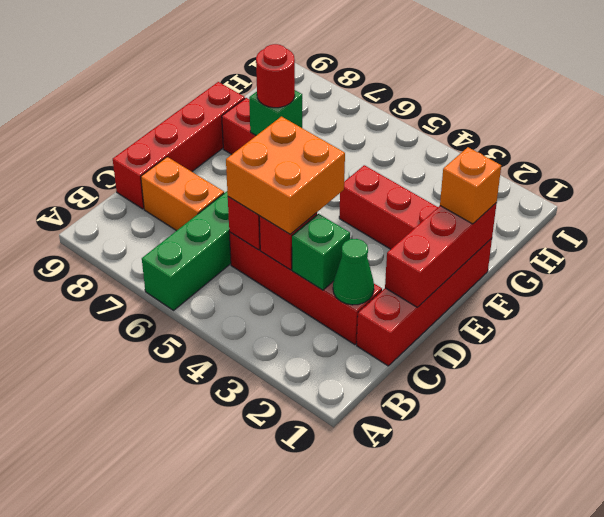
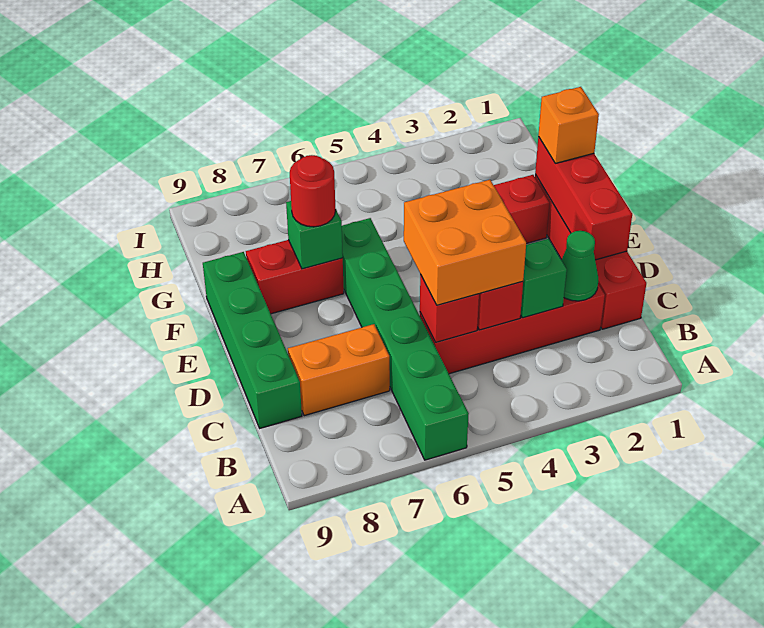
red brick C9:F9 level 1 -> green brick C9:F9 level 1

